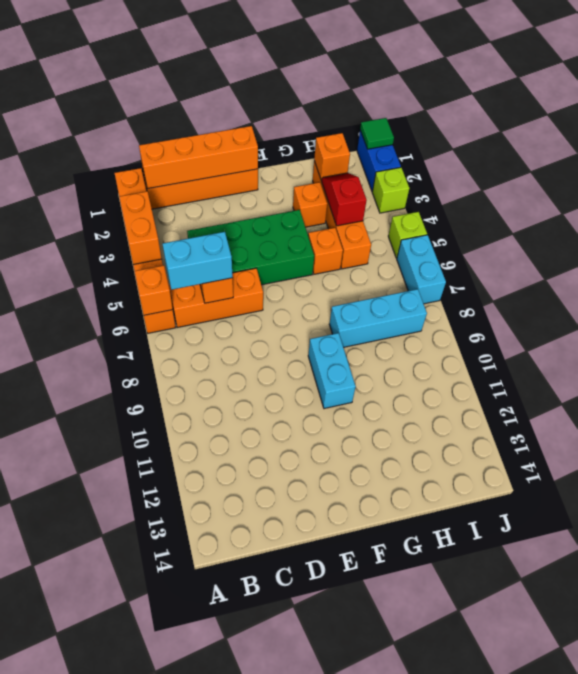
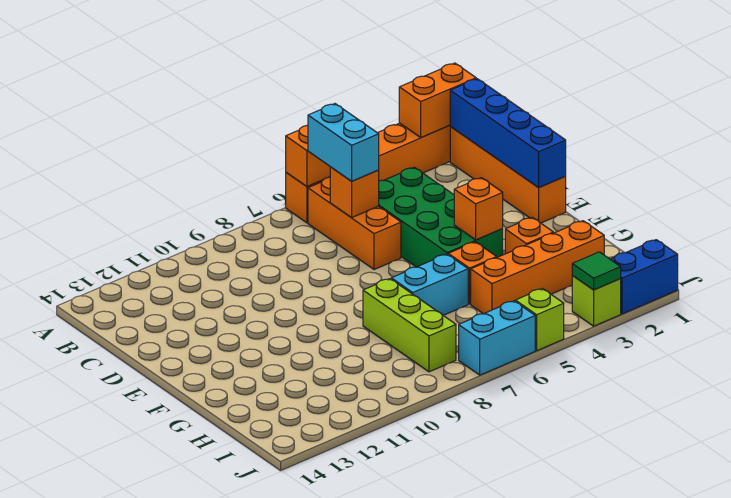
orange brick A3:A4 level 2 -> orange brick A1:A2 level 2
orange brick B1:E1 level 2 -> blue brick B1:E1 level 2
cyan brick F9:F10 level 1 -> cyan brick G6:G7 level 1
cyan brick G8:I8 level 1 -> lime brick G8:I8 level 1
orange brick H2 level 2 -> orange brick F4 level 2
red slope H3:H4 level 2 top 4 -> none
green tile J1 level 2 -> green tile J3 level 2

